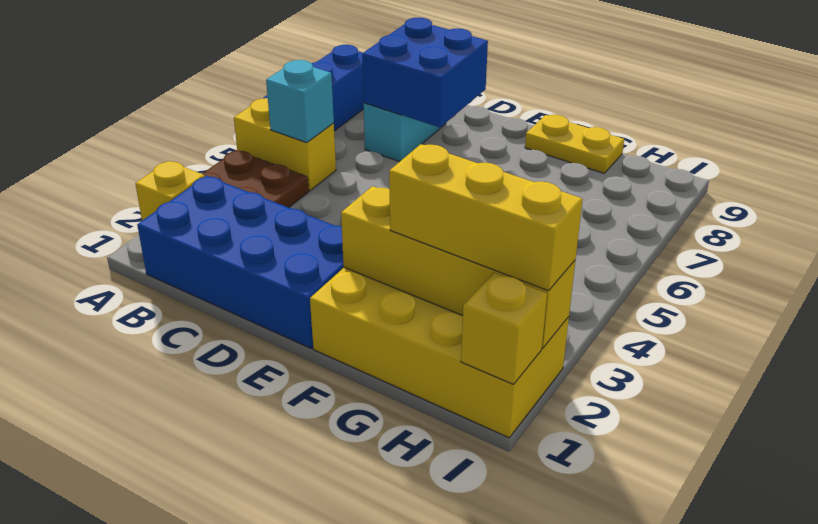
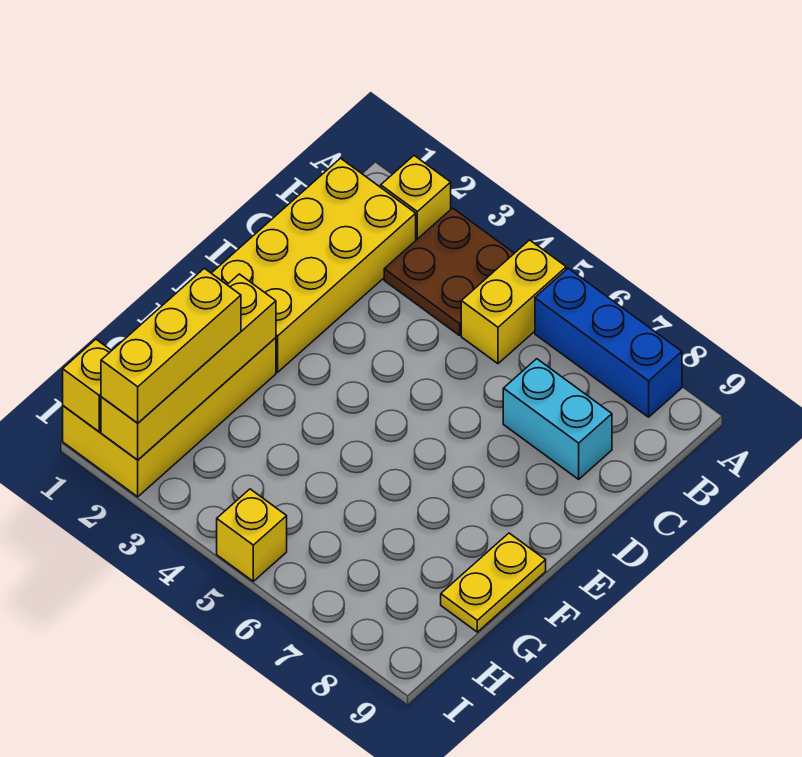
blue brick B1:E2 level 1 -> yellow brick B1:E2 level 1
cyan brick B5 level 2 -> none
blue brick C7:D8 level 2 -> none
none -> yellow brick I5 level 1

